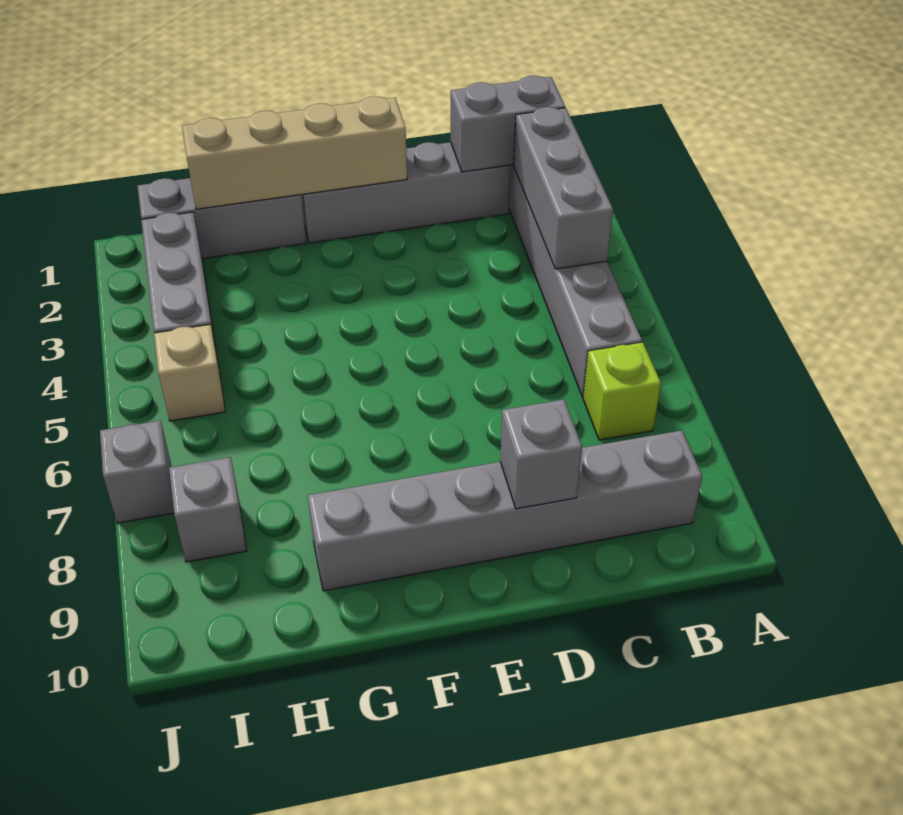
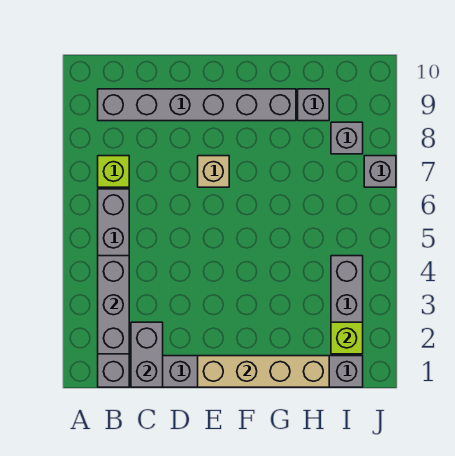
grey brick B1:C1 level 2 -> grey brick C1:C2 level 2
grey brick D9 level 2 -> grey brick H9 level 1
none -> lime brick I2 level 2
tan brick I5 level 1 -> tan brick E7 level 1

